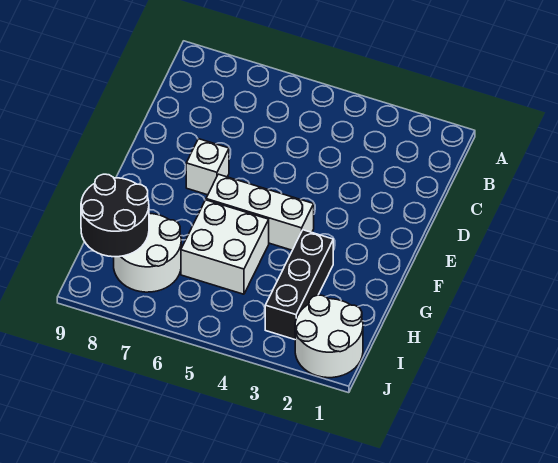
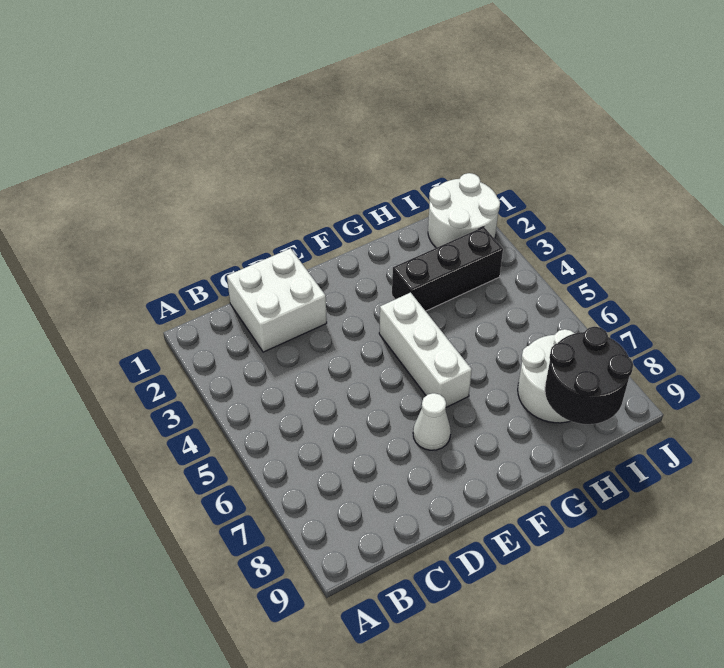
white brick E7 level 1 -> white cone E7 level 1
white brick G5:H6 level 1 -> white brick C1:D2 level 1

